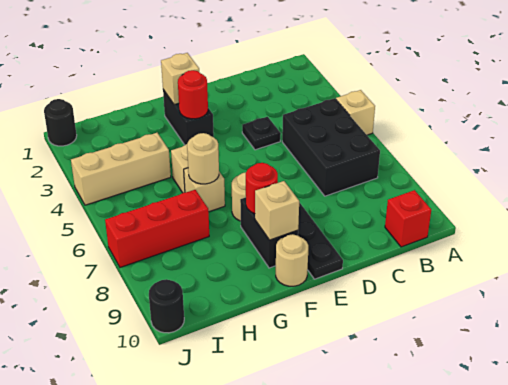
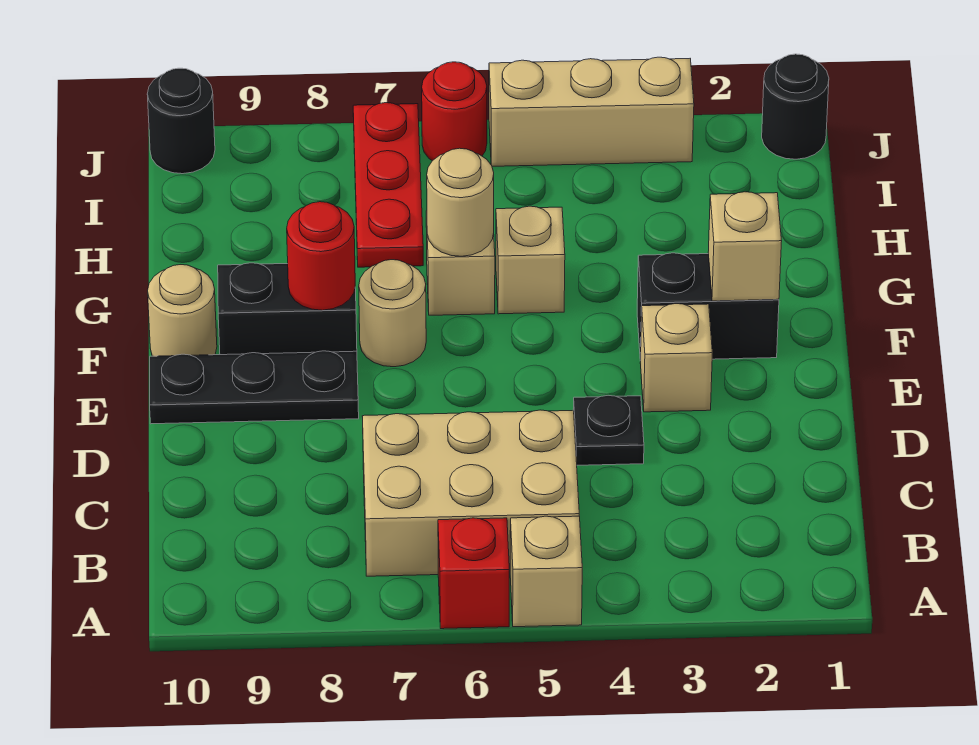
black brick B5:C7 level 1 -> tan brick B5:C7 level 1
red brick B10 level 1 -> red brick A6 level 1
red round brick F3 level 2 -> red round brick J6 level 1
tan brick F9 level 2 -> tan brick E3 level 1
tan brick H4:J4 level 1 -> tan brick J3:J5 level 1
red brick H7:J7 level 1 -> red plate H7:J7 level 1

